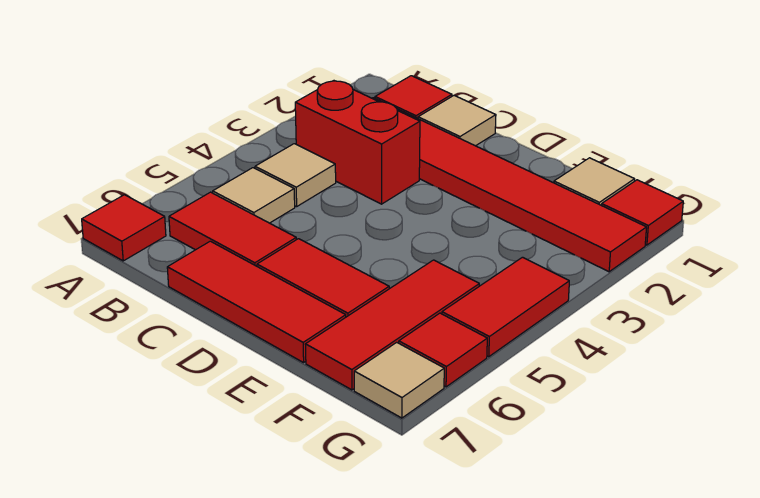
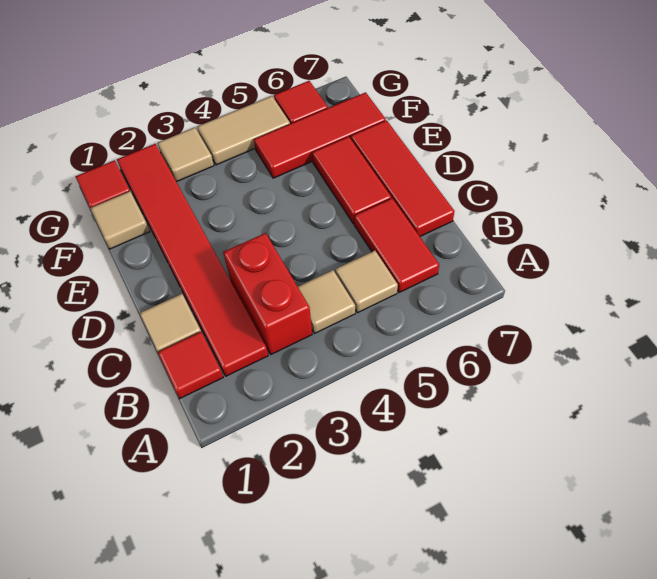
red tile A7 level 1 -> none
red tile G4:G5 level 1 -> tan tile G4:G5 level 1
tan tile G7 level 1 -> tan tile G3 level 1

